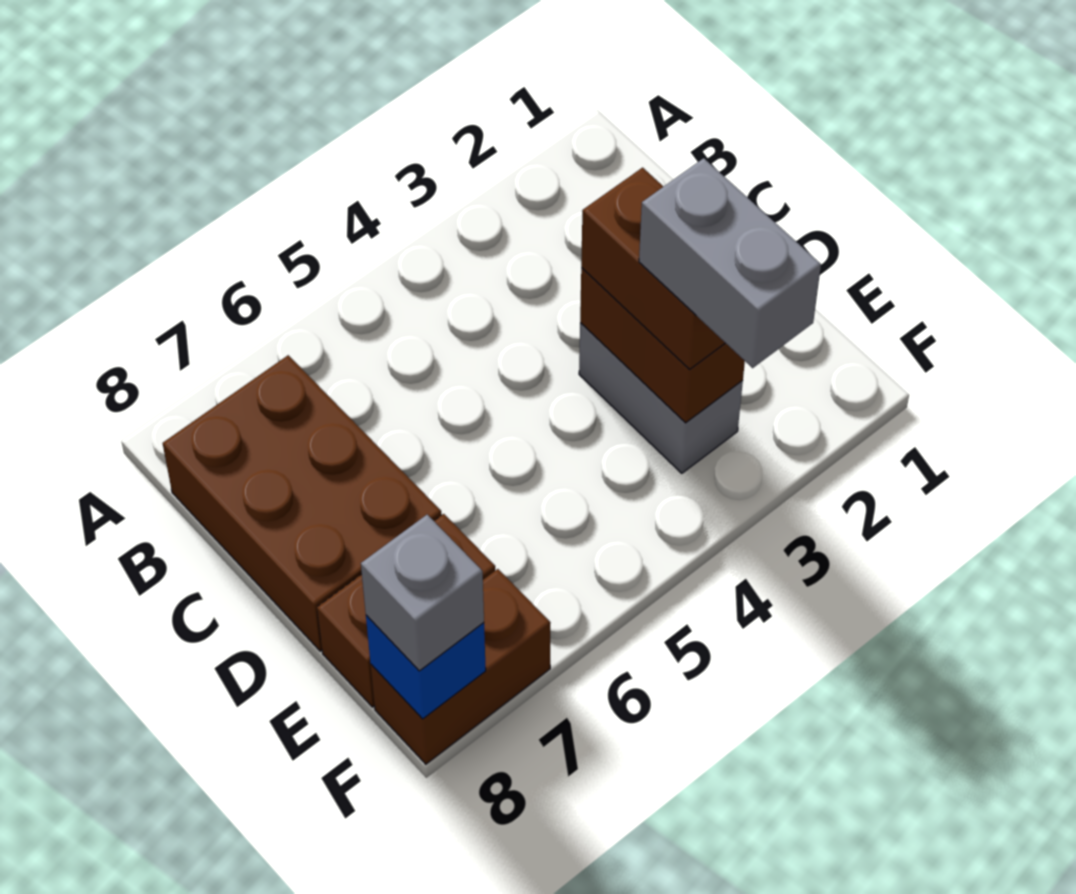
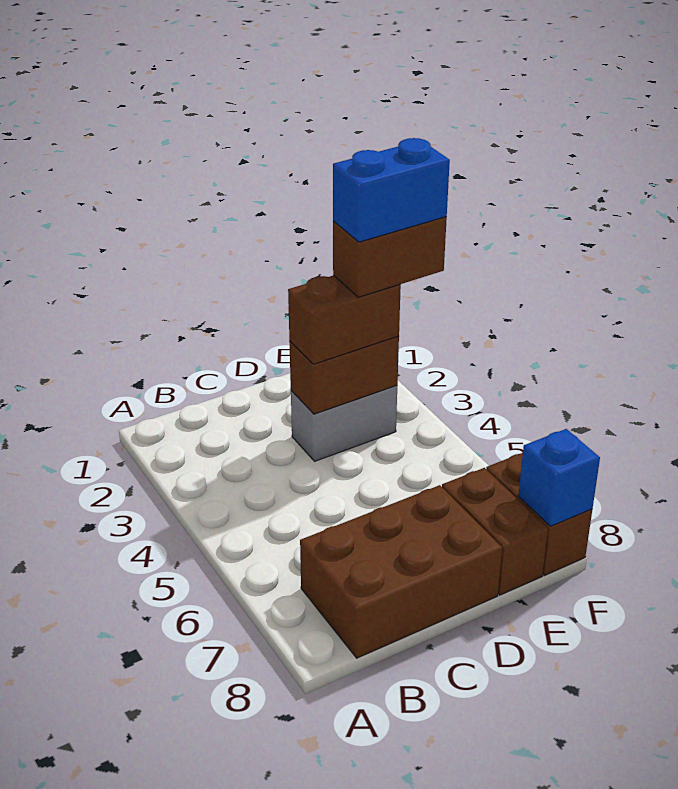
grey brick E3:F3 level 4 -> brown brick E3:F3 level 4
none -> blue brick E3:F3 level 5
grey brick F8 level 3 -> none

